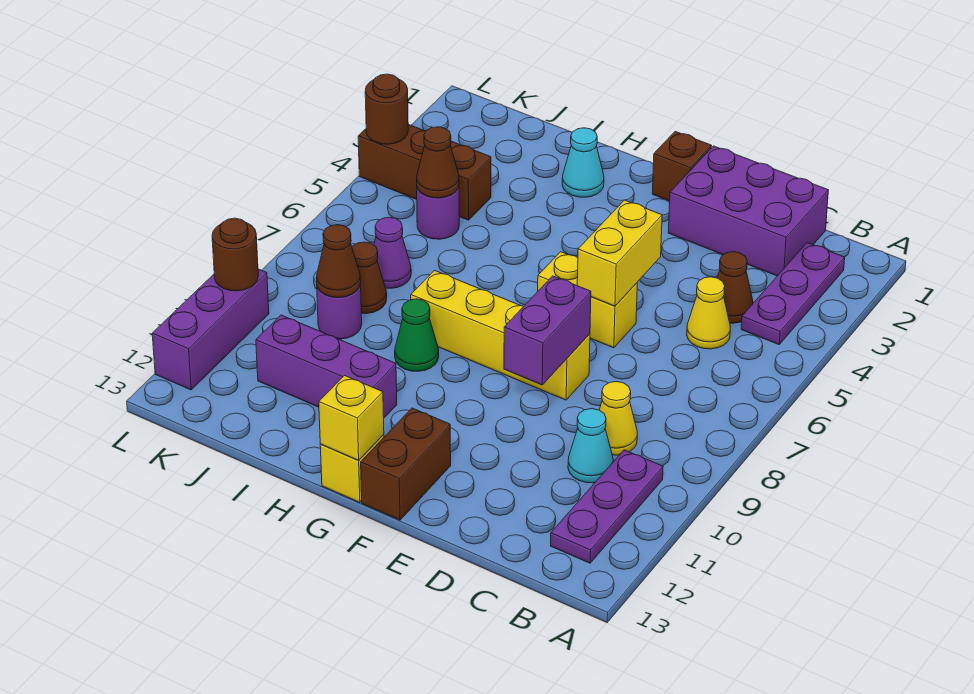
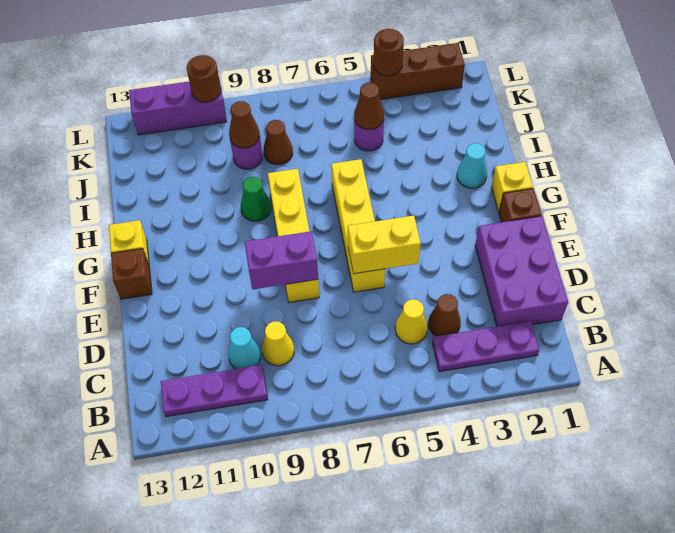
yellow brick E6:F6 level 1 -> yellow brick E6:H6 level 1
brown brick F12:F13 level 1 -> brown brick F13 level 1
yellow brick G13 level 2 -> yellow brick G1 level 1
purple brick H11:J11 level 1 -> none
brown brick J4:L4 level 1 -> brown brick L2:L4 level 1
purple cone J7 level 1 -> none

